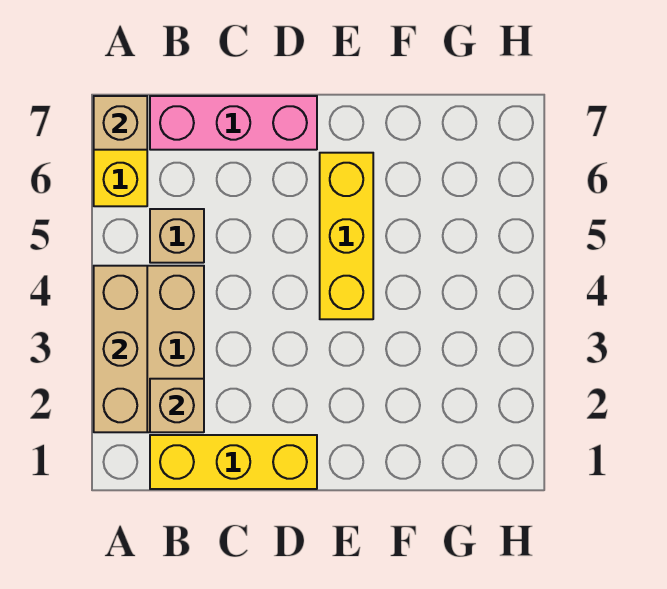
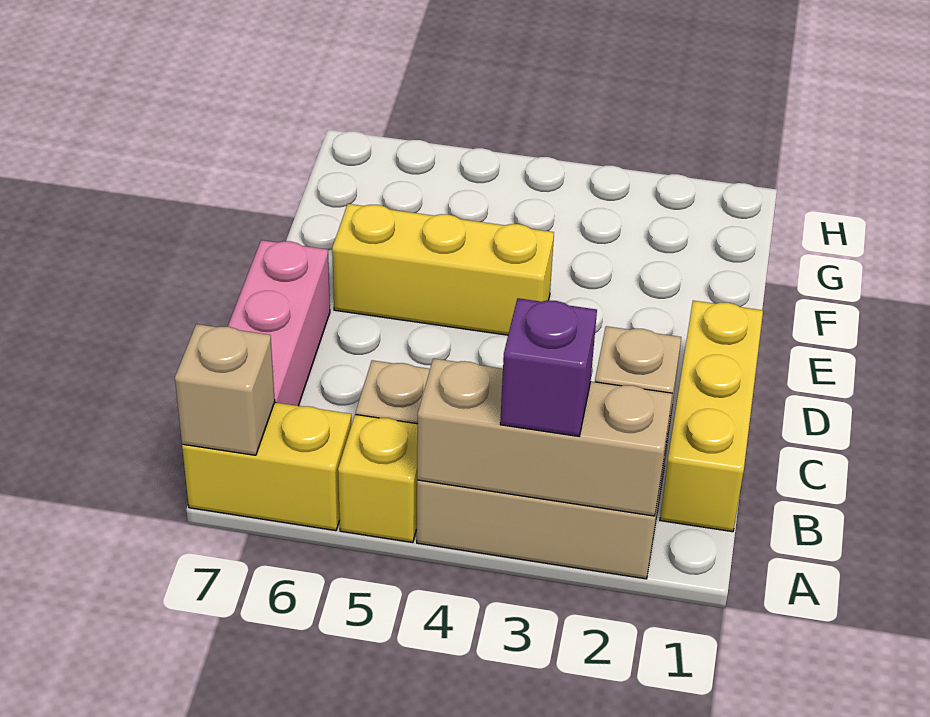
none -> purple brick A3 level 3
none -> yellow brick A5 level 1

